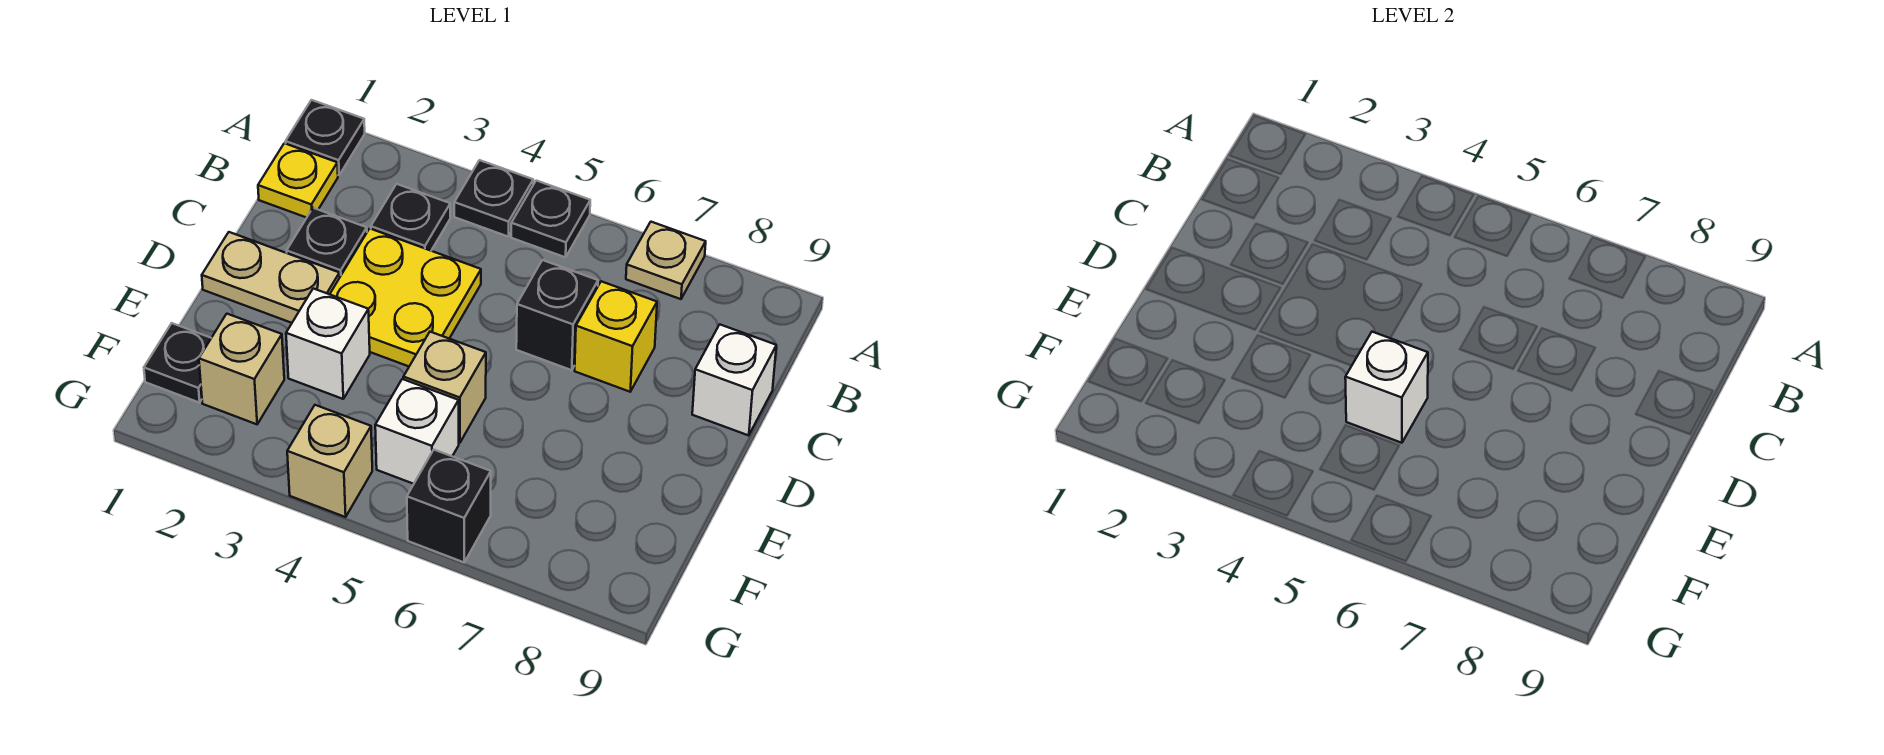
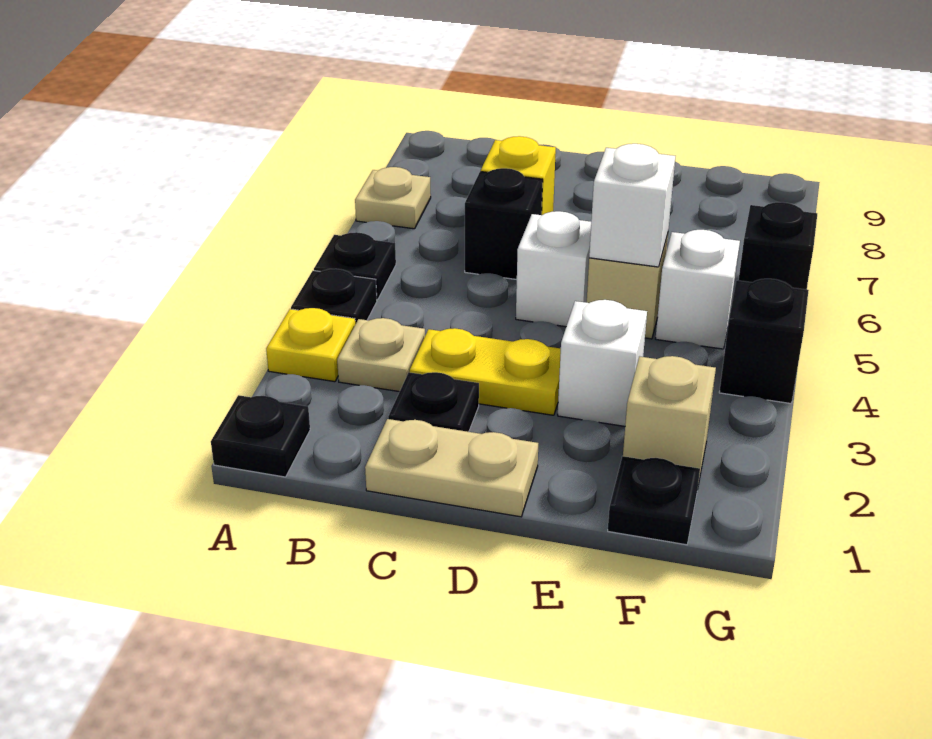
yellow plate B1 level 1 -> yellow plate A3 level 1
black plate B3 level 1 -> tan plate B3 level 1
yellow plate C3:D4 level 1 -> yellow plate C3:D3 level 1
white brick C9 level 1 -> white brick D5 level 1
tan plate D1:D2 level 1 -> tan plate C1:D1 level 1
tan brick G4 level 1 -> black brick G4 level 1

